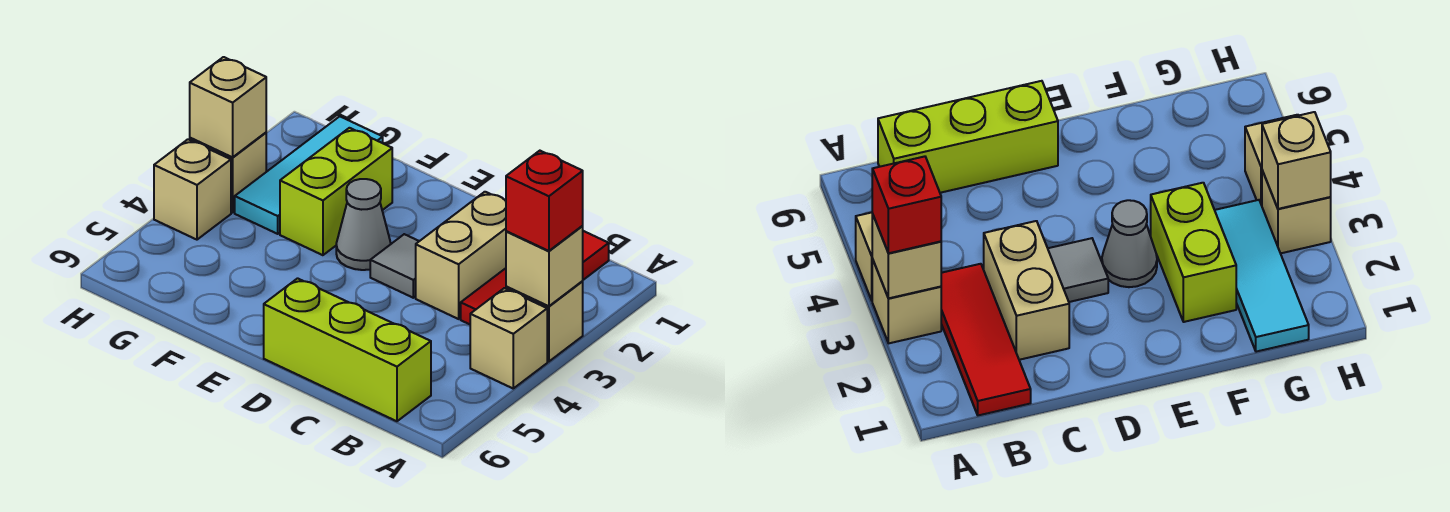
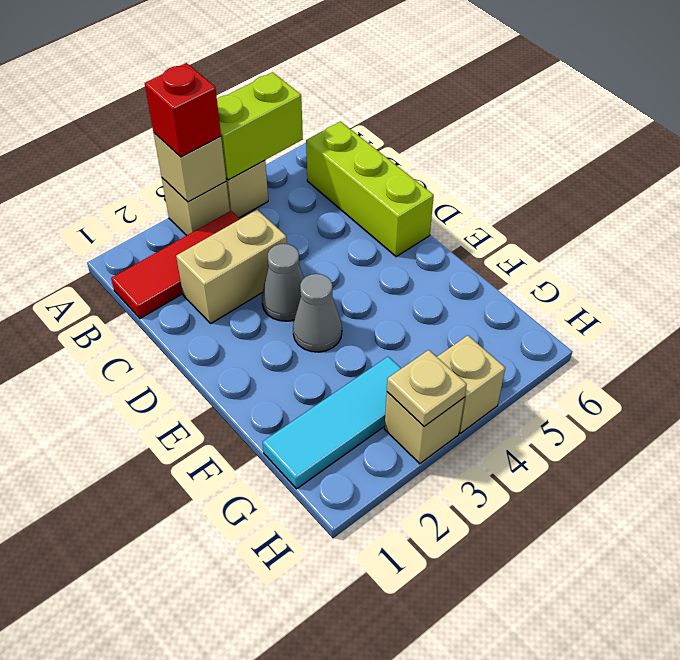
grey tile D3 level 1 -> grey cone D3 level 1
lime brick F2:F3 level 1 -> lime brick A4:A5 level 2
tan brick H3 level 2 -> tan plate H3 level 2

